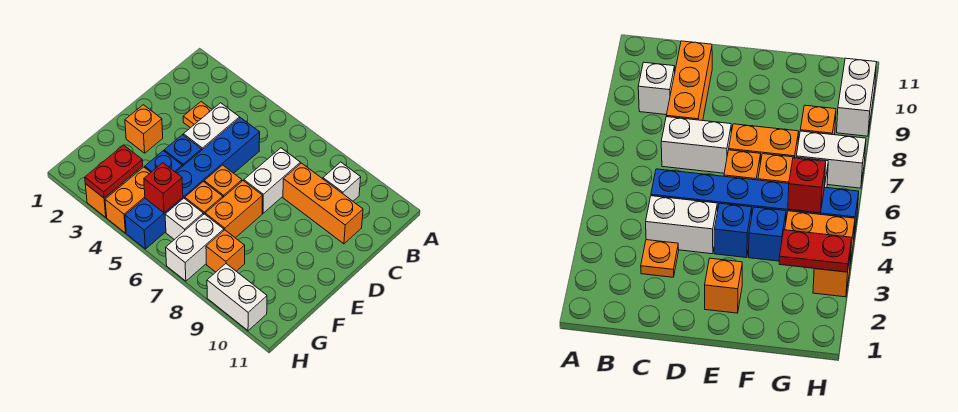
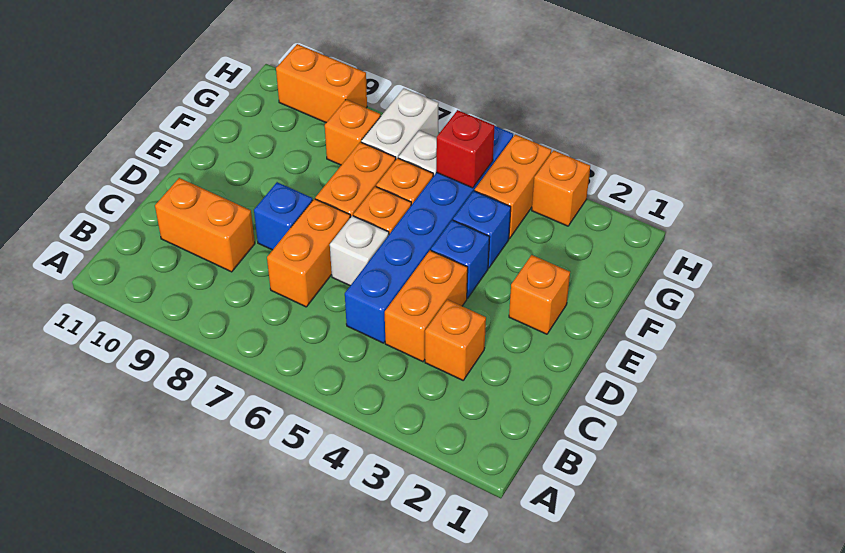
white brick B9 level 1 -> white brick D6 level 1
orange plate C3 level 1 -> orange brick C3 level 1
white brick C4:D4 level 1 -> orange brick C4:D4 level 1
white brick C7:D7 level 1 -> orange brick C7:D7 level 1
orange brick C8:C10 level 1 -> orange brick C9:C10 level 1
none -> blue brick D8 level 1
red plate G3:H3 level 2 -> none
white brick H9:H10 level 1 -> orange brick H9:H10 level 1

